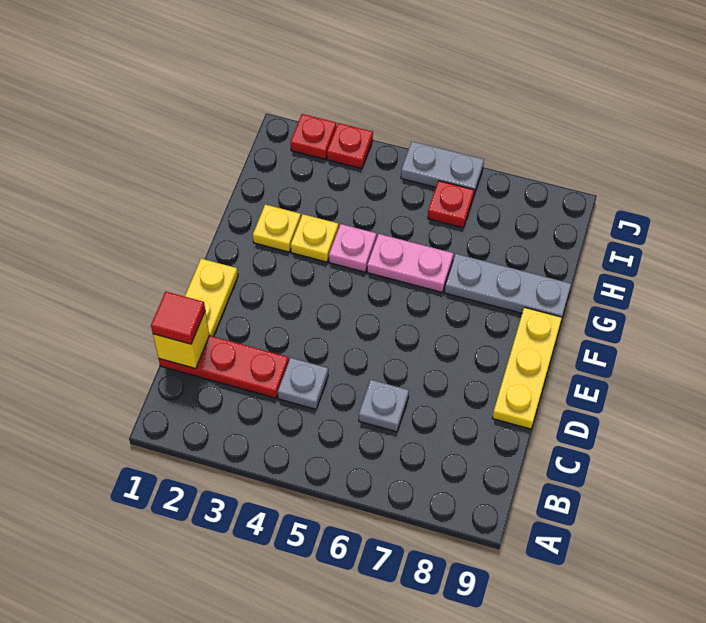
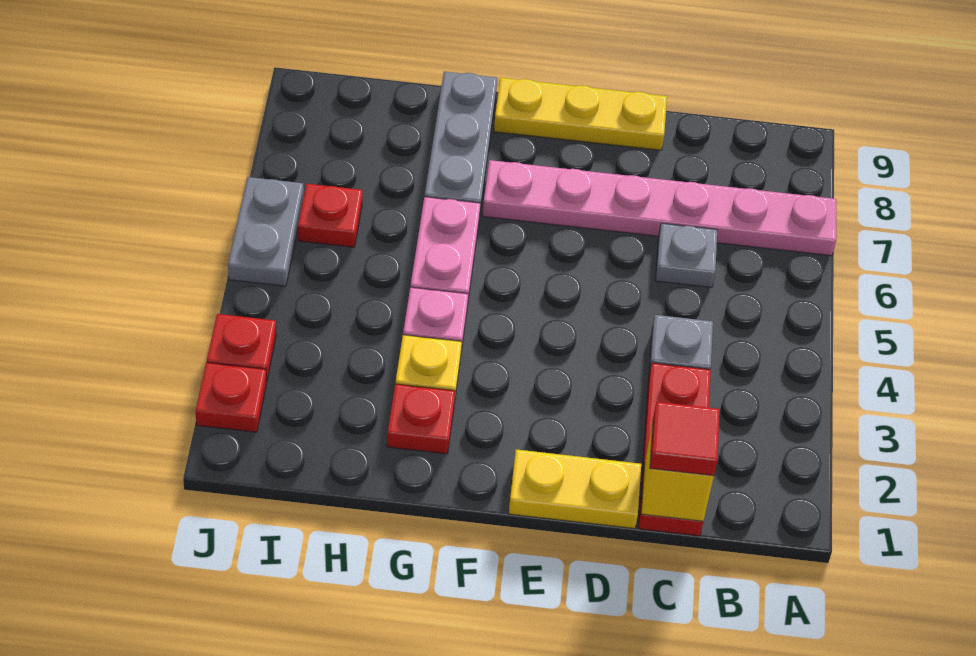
none -> pink plate A7:F7 level 1
yellow plate G2 level 1 -> red plate G2 level 1

